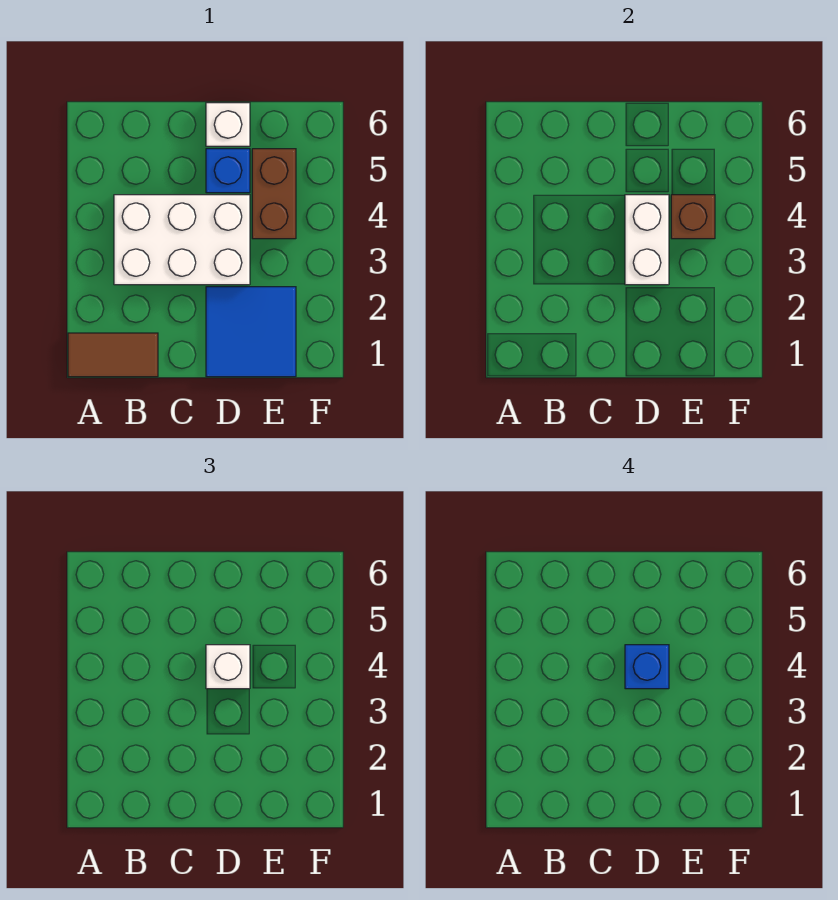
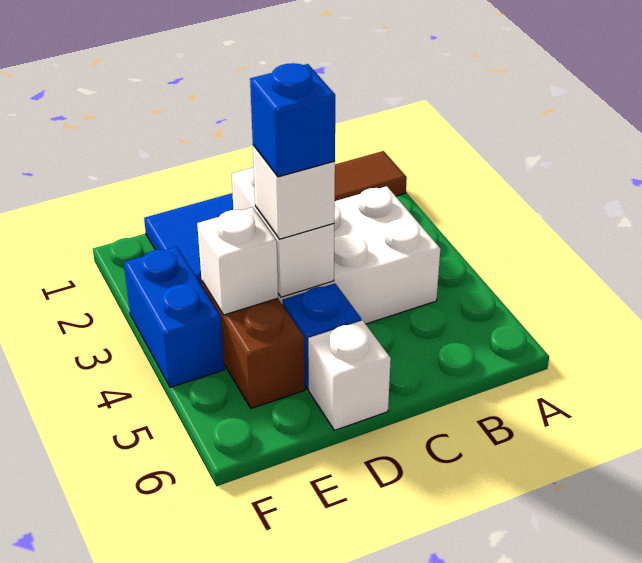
brown brick E4 level 2 -> white brick E4 level 2
none -> blue brick F3:F4 level 1

